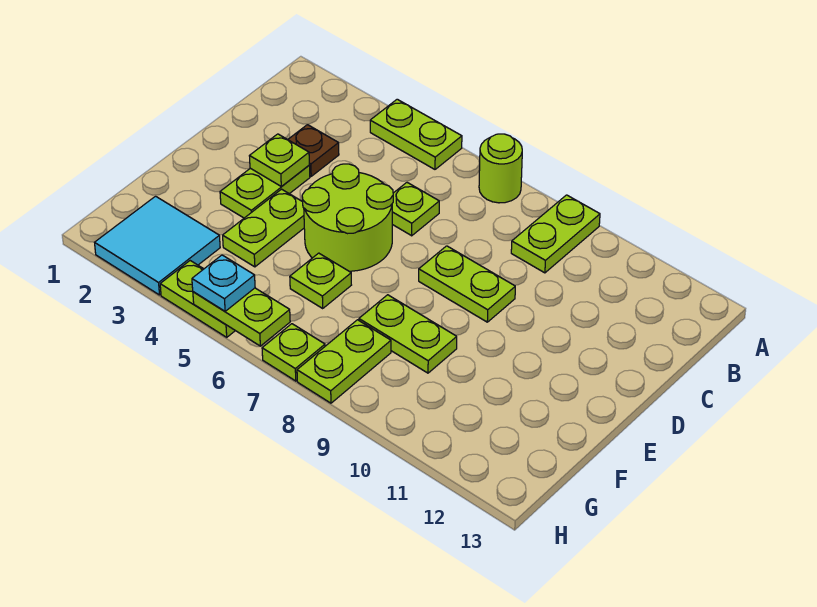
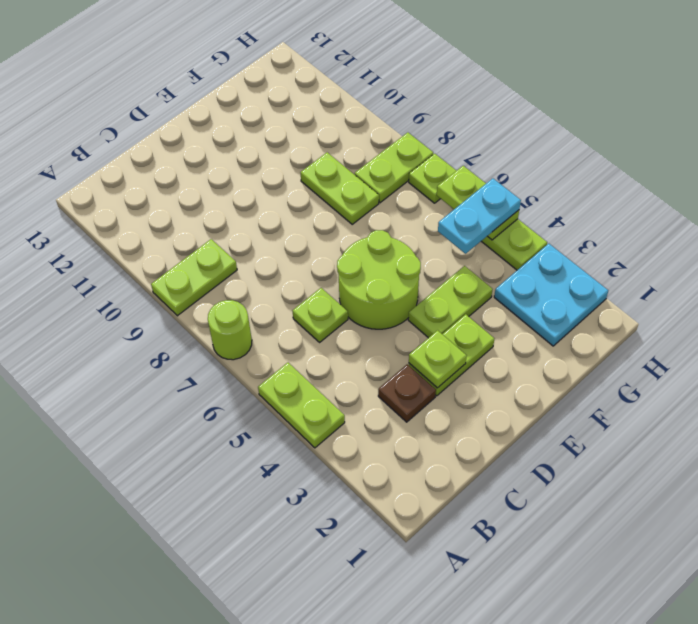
lime plate D8:D9 level 1 -> none
lime plate F6 level 1 -> none
cyan tile G2:H3 level 1 -> cyan plate G2:H3 level 1
cyan plate H5 level 3 -> cyan plate G5:H5 level 3

